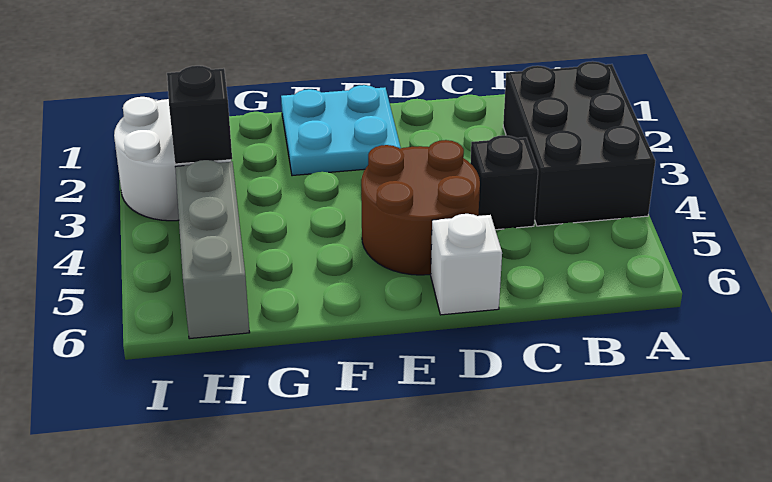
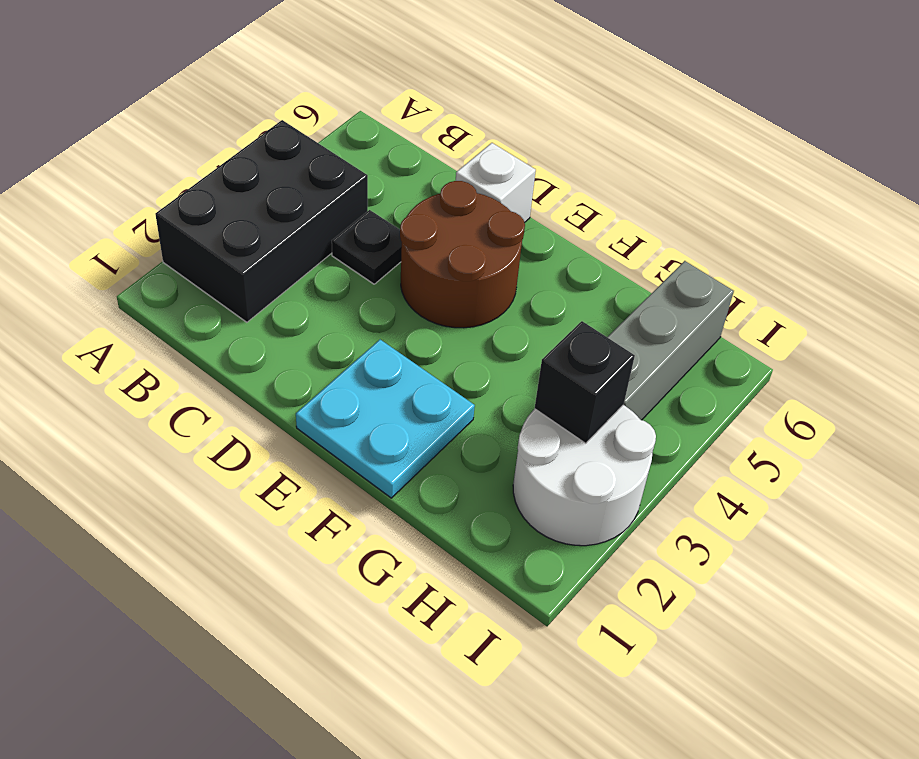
black brick C4 level 1 -> black plate C4 level 1

